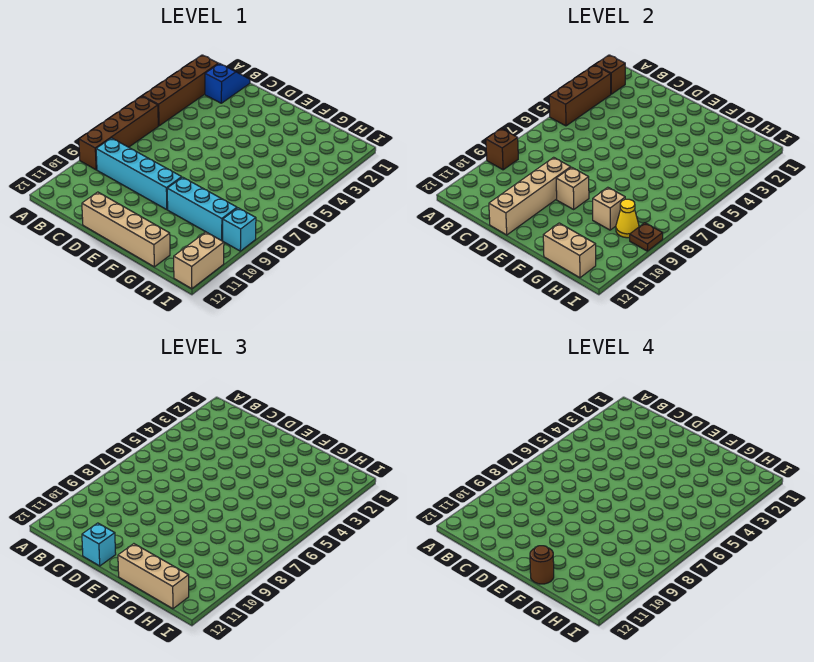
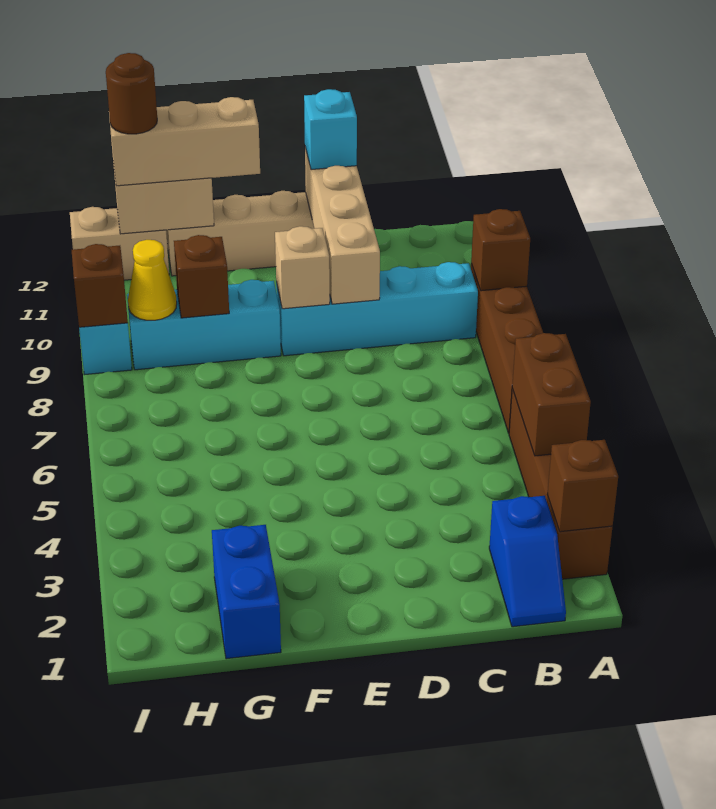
brown brick A3:A5 level 2 -> brown brick A4:A5 level 2
brown round brick F12 level 4 -> brown round brick H12 level 4
none -> blue brick G1:G2 level 1
tan brick G9 level 2 -> brown brick G9 level 2
brown plate I9 level 2 -> brown brick I9 level 2
tan brick I11:I12 level 1 -> tan brick H12:I12 level 1

